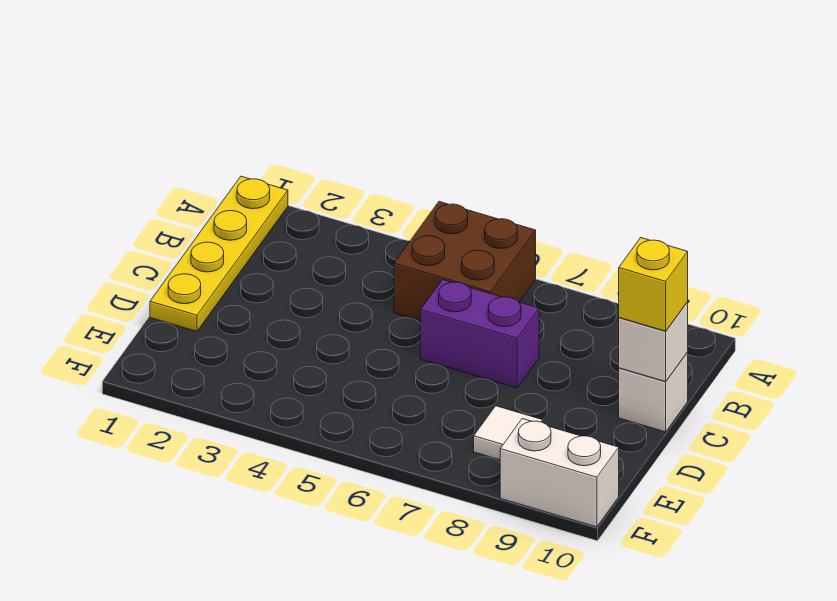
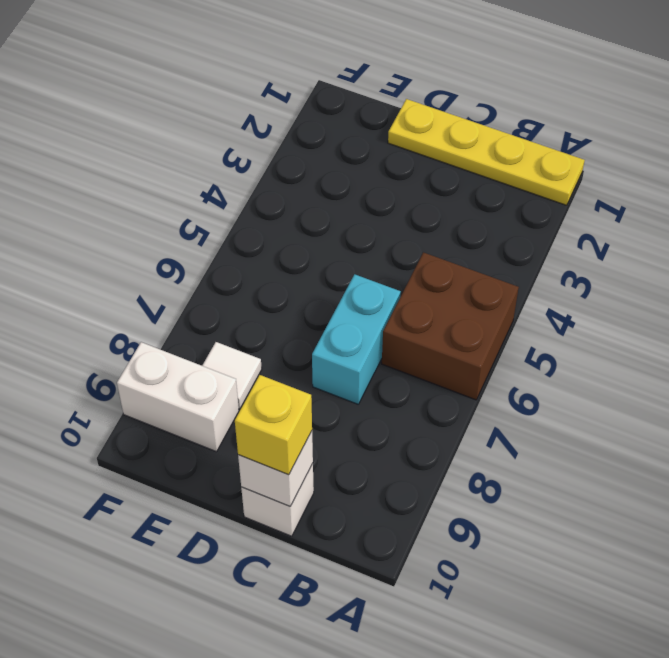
purple brick C6:C7 level 1 -> cyan brick C6:C7 level 1
white brick F9:F10 level 1 -> white brick E9:F9 level 1

